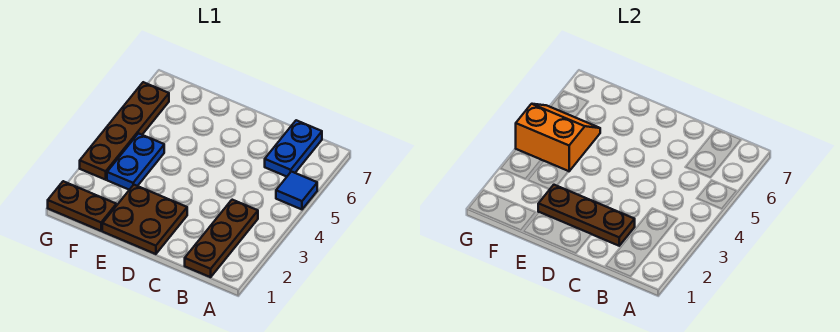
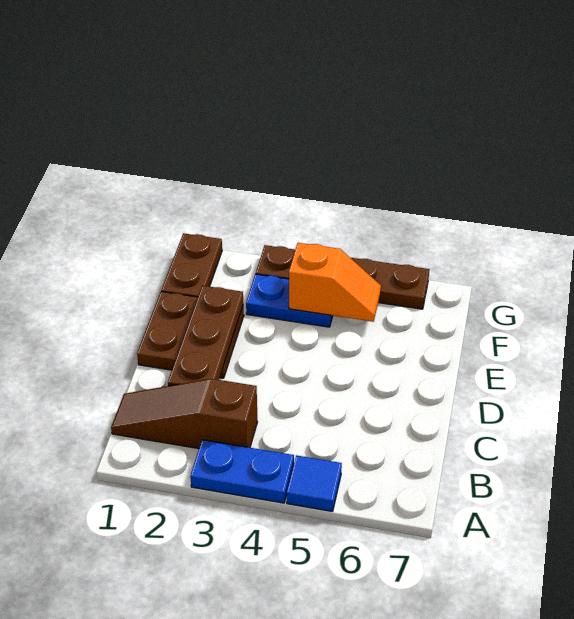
brown plate B1:B3 level 1 -> brown slope B1:B3 level 1 top 3
blue plate B6:B7 level 1 -> blue plate A3:A4 level 1
orange slope F4:G5 level 2 top 4 -> orange slope F4:F5 level 2 top 4

